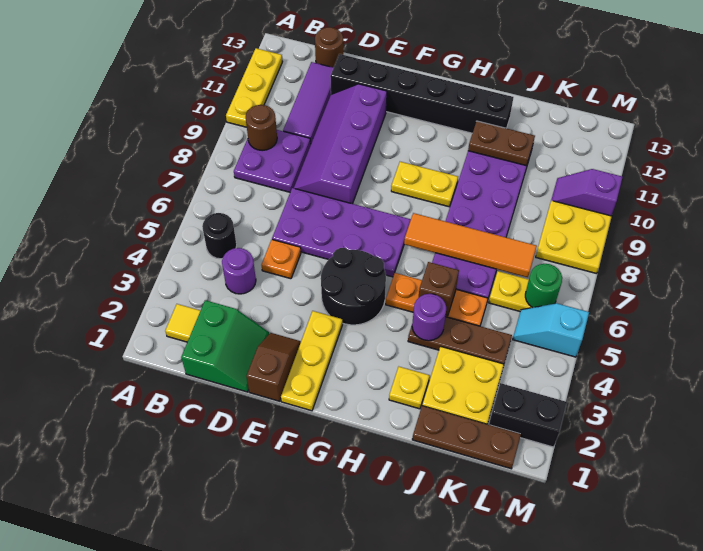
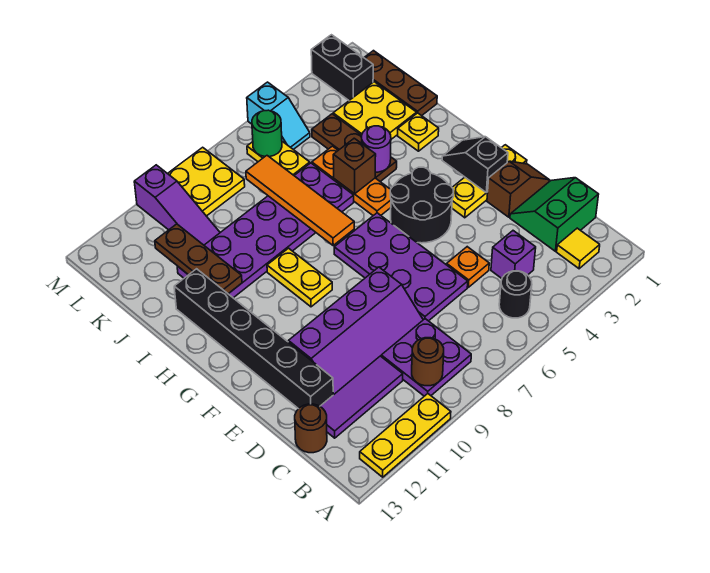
purple round brick C4 level 1 -> purple brick C4 level 1
brown slope E1:E2 level 1 top 1 -> brown slope E1:E2 level 1 top 2
none -> black slope F2:G2 level 2 top F
brown plate I11:J11 level 2 -> brown plate I11:K11 level 2
purple slope L10:M10 level 1 top M -> purple slope K10:M10 level 1 top M

